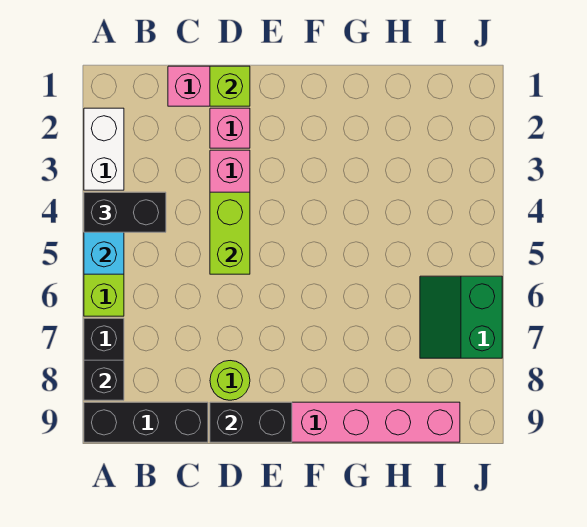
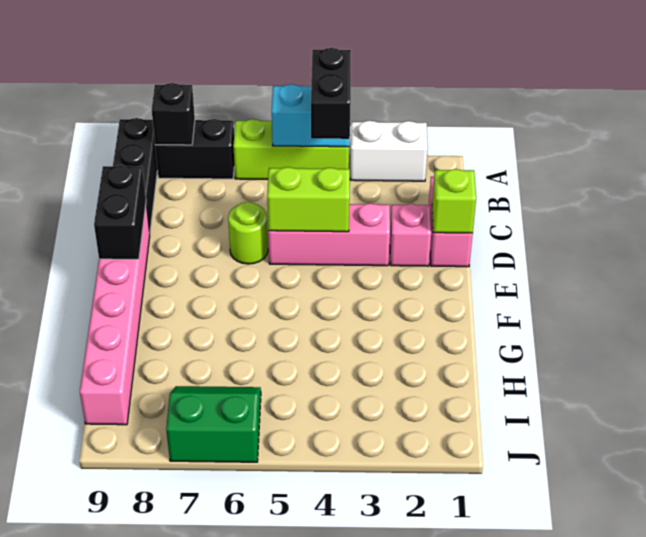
lime round brick D8 level 1 -> lime round brick D6 level 1

